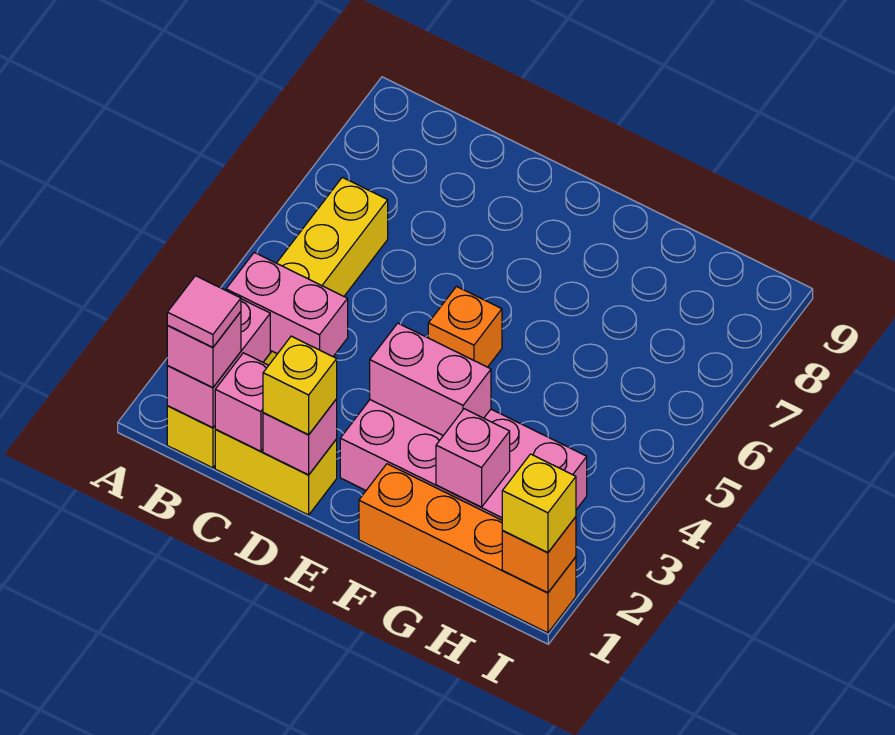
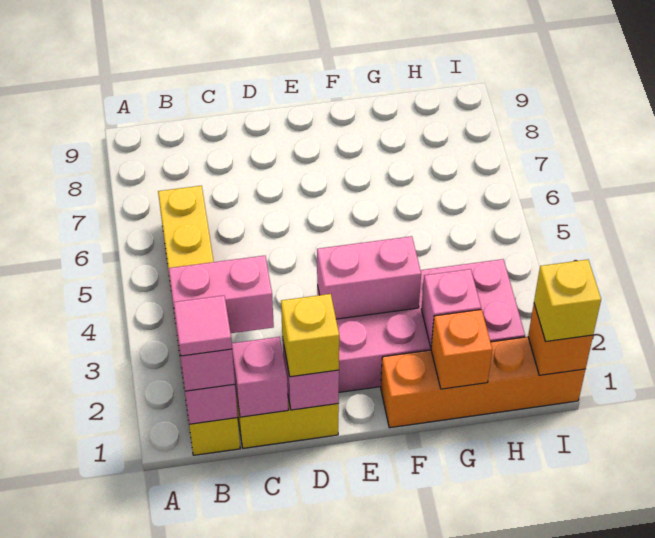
orange brick E5 level 1 -> orange brick G1 level 2

